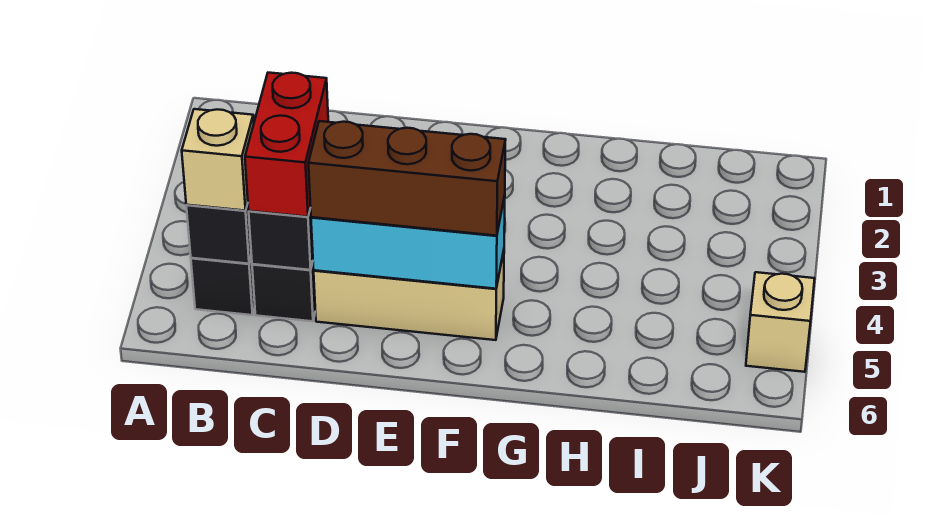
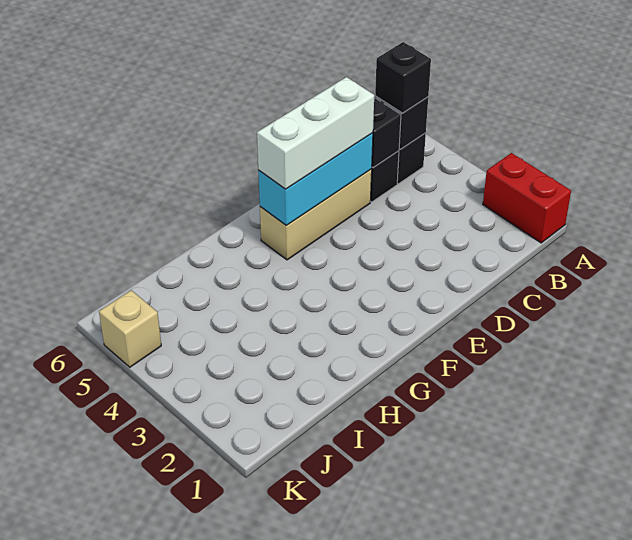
tan brick B5 level 3 -> black brick B5 level 3
red brick C4:C5 level 3 -> red brick A1:A2 level 1
brown brick D5:F5 level 3 -> white brick D5:F5 level 3

